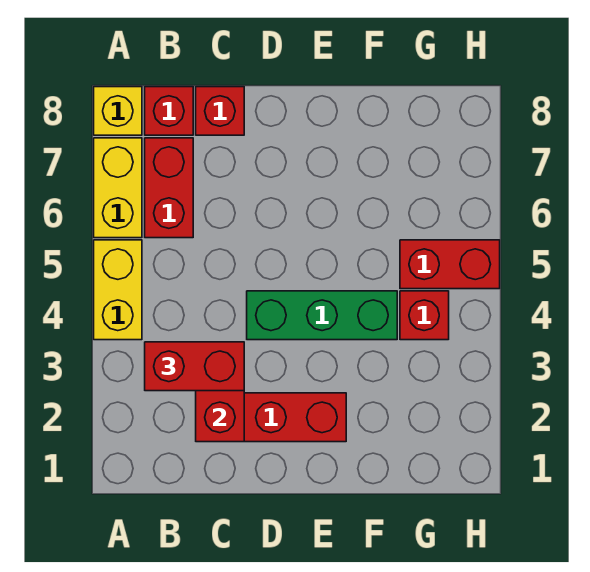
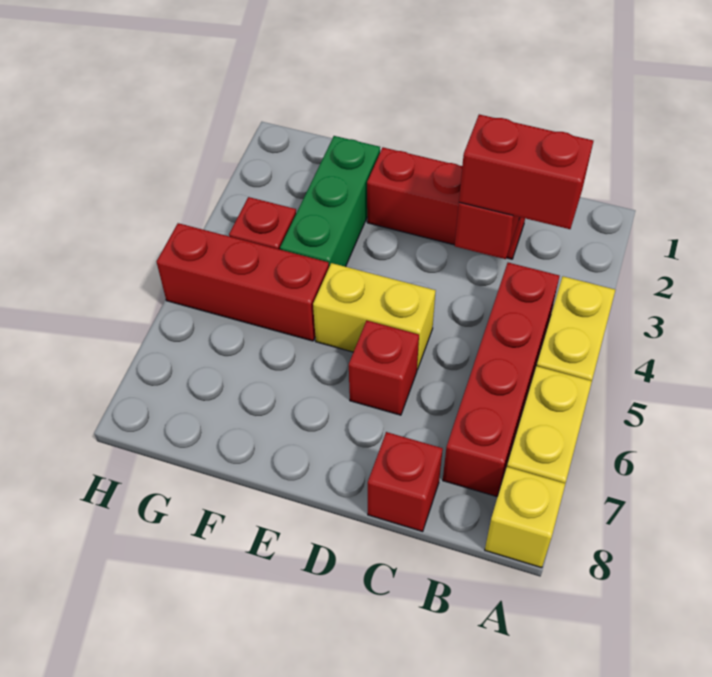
red brick B6:B7 level 1 -> red brick B4:B7 level 1
red brick B8 level 1 -> red brick D6 level 1
green brick D4:F4 level 1 -> green brick F2:F4 level 1
none -> yellow brick D5:E5 level 1
red brick G5:H5 level 1 -> red brick F5:H5 level 1

